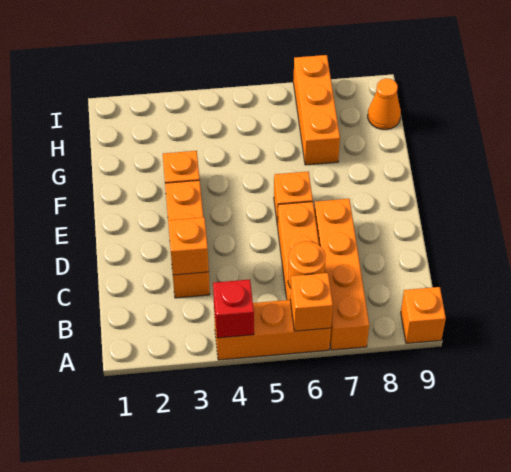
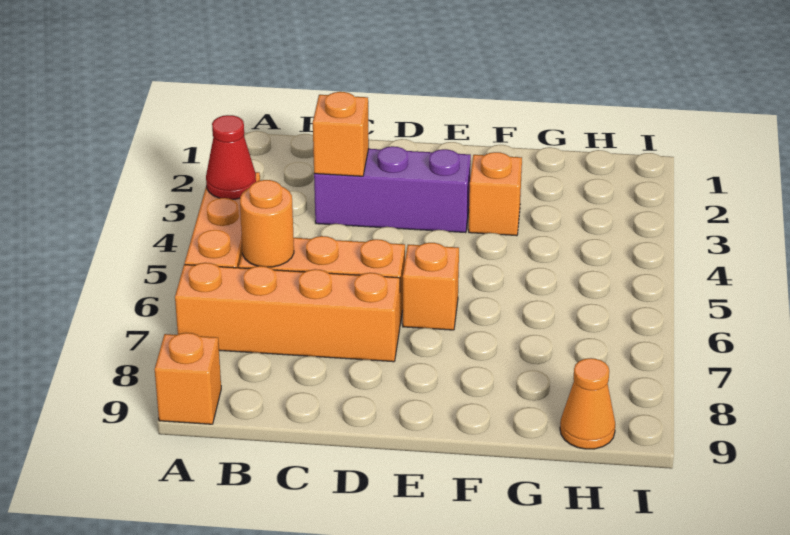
red brick A4 level 2 -> red cone A4 level 2
orange brick A6 level 2 -> none
orange brick C3:E3 level 1 -> purple brick C3:E3 level 1
orange brick G7:I7 level 1 -> none

